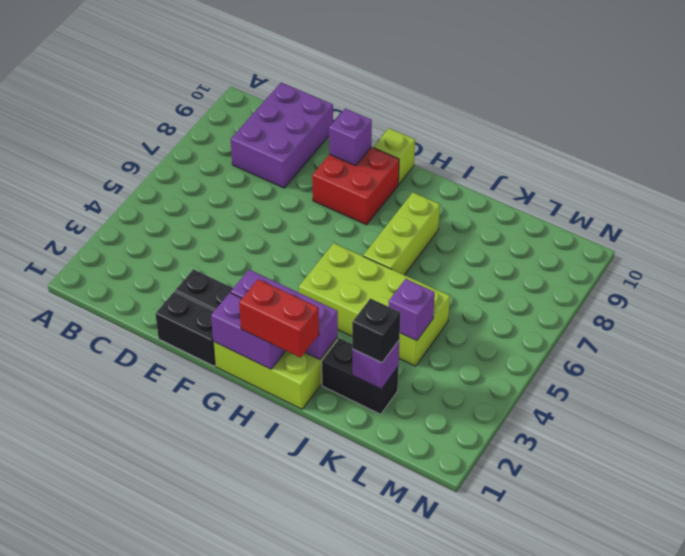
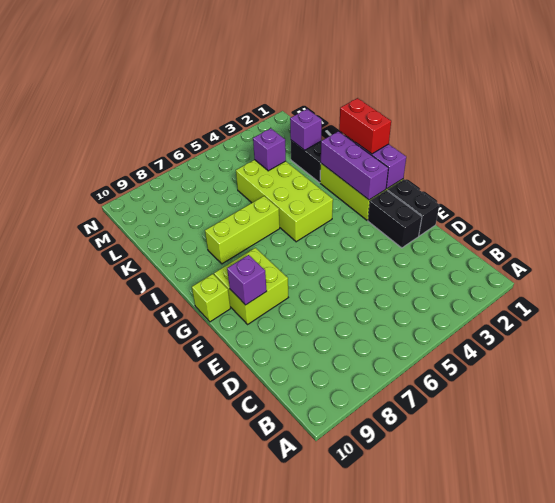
purple brick C8:D10 level 1 -> none
red brick F8:G9 level 1 -> lime brick F8:G9 level 1
black brick K2 level 3 -> none

